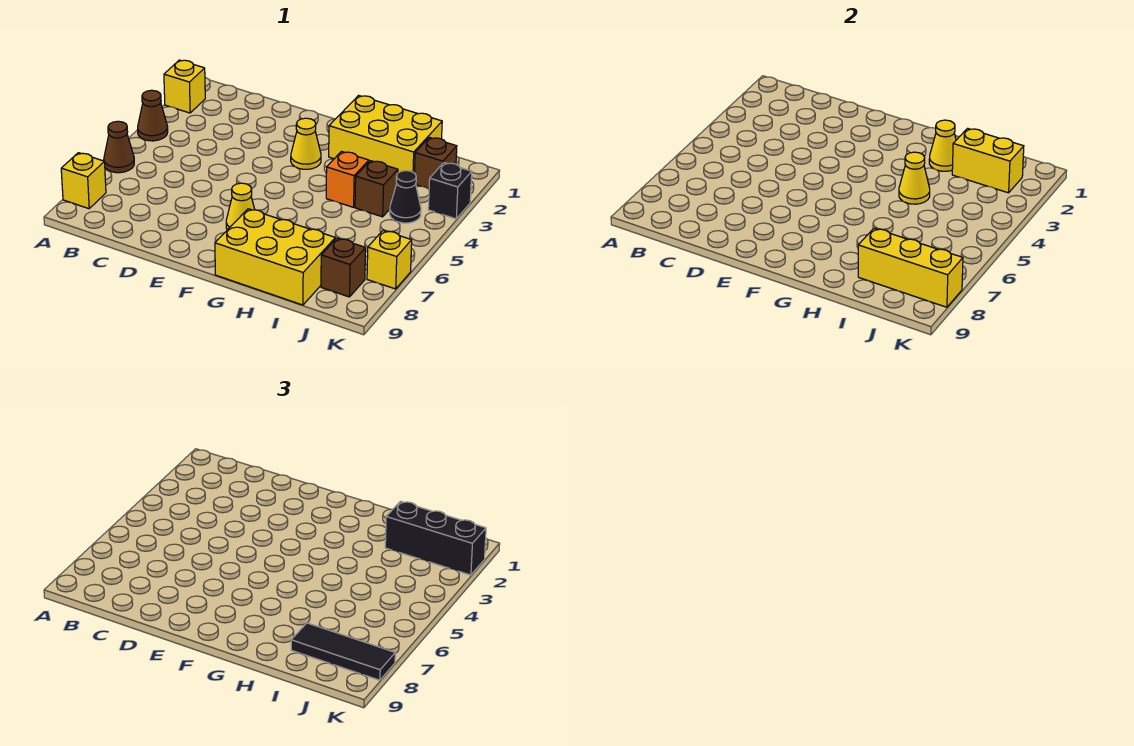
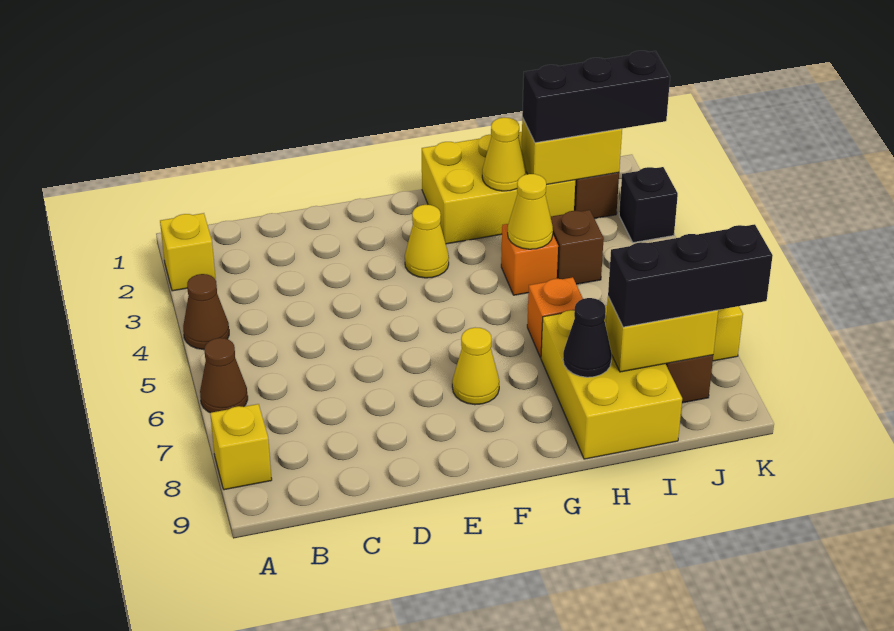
yellow brick G8:I9 level 1 -> yellow brick H7:I9 level 1
none -> orange brick H6 level 1
yellow brick I8:K8 level 2 -> yellow brick I8:J8 level 2
black tile I8:K8 level 3 -> black brick I8:K8 level 3
black cone J4 level 1 -> black cone H8 level 2

